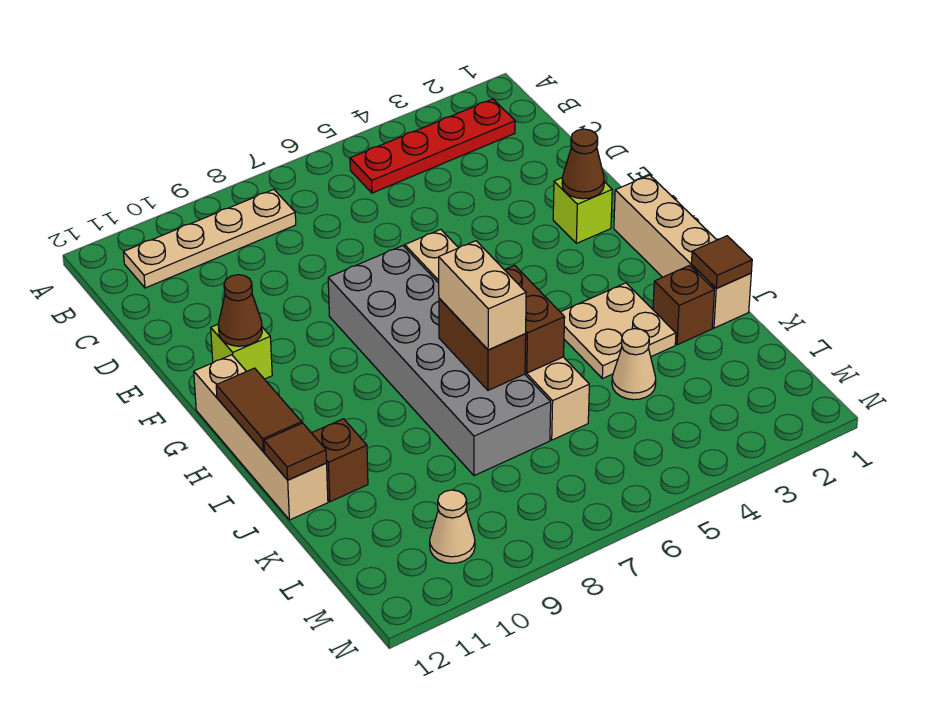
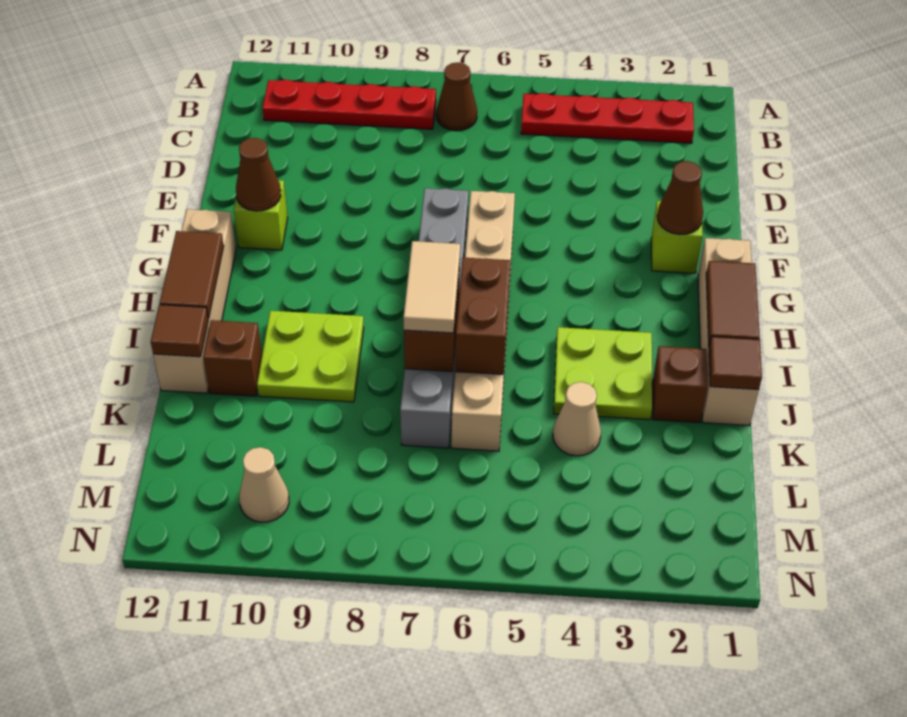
none -> brown cone B7 level 1
tan plate B8:B11 level 1 -> red plate B8:B11 level 1
grey brick F7:K8 level 1 -> grey brick F7:K7 level 1
none -> brown tile H1:I1 level 2
tan plate I3:J4 level 1 -> lime plate I3:J4 level 1
tan brick I7:J7 level 3 -> tan tile I7:J7 level 3
none -> lime plate I9:J10 level 1

